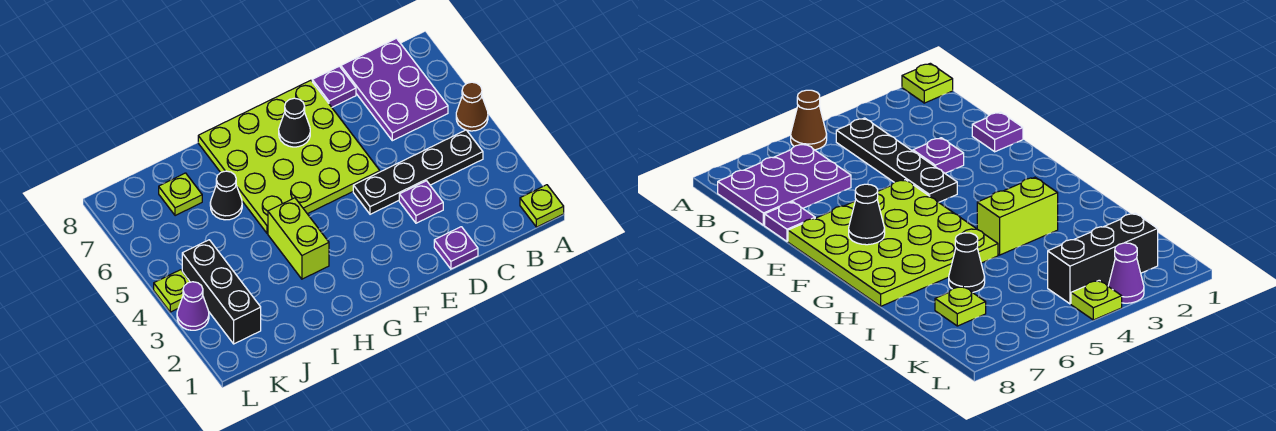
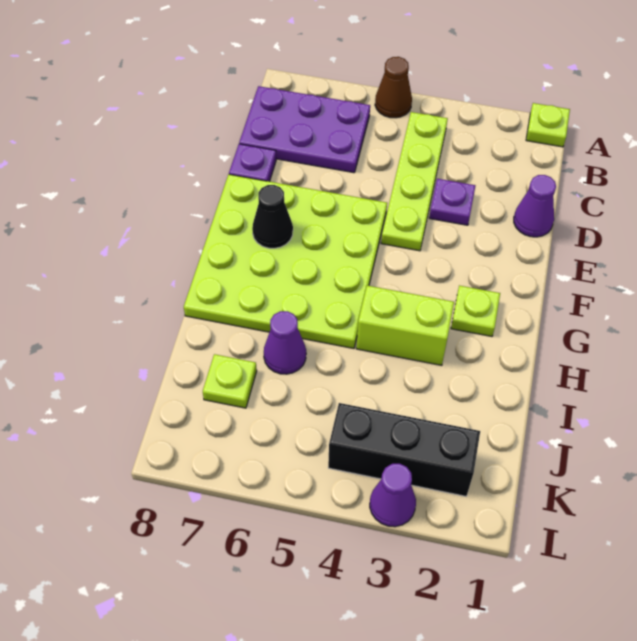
black plate B4:E4 level 1 -> lime plate B4:E4 level 1
purple plate D1 level 1 -> purple cone D1 level 1
black cone I6 level 1 -> purple cone I6 level 1
lime plate L4 level 1 -> lime plate G2 level 1

